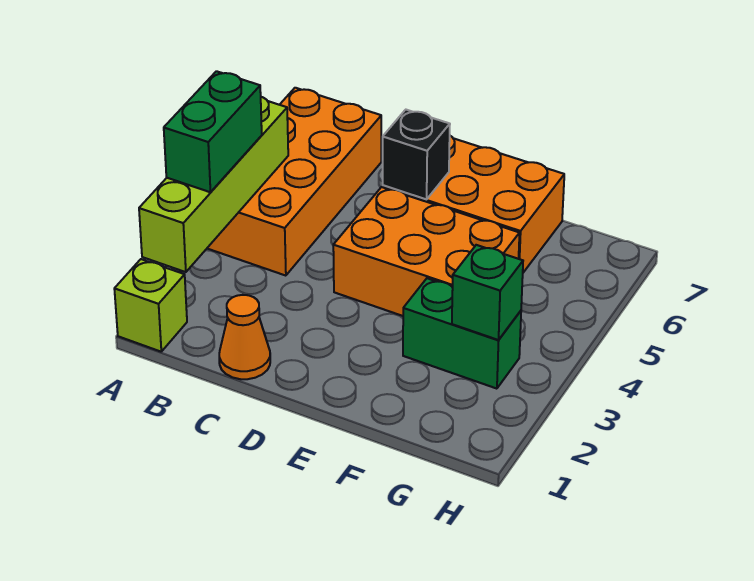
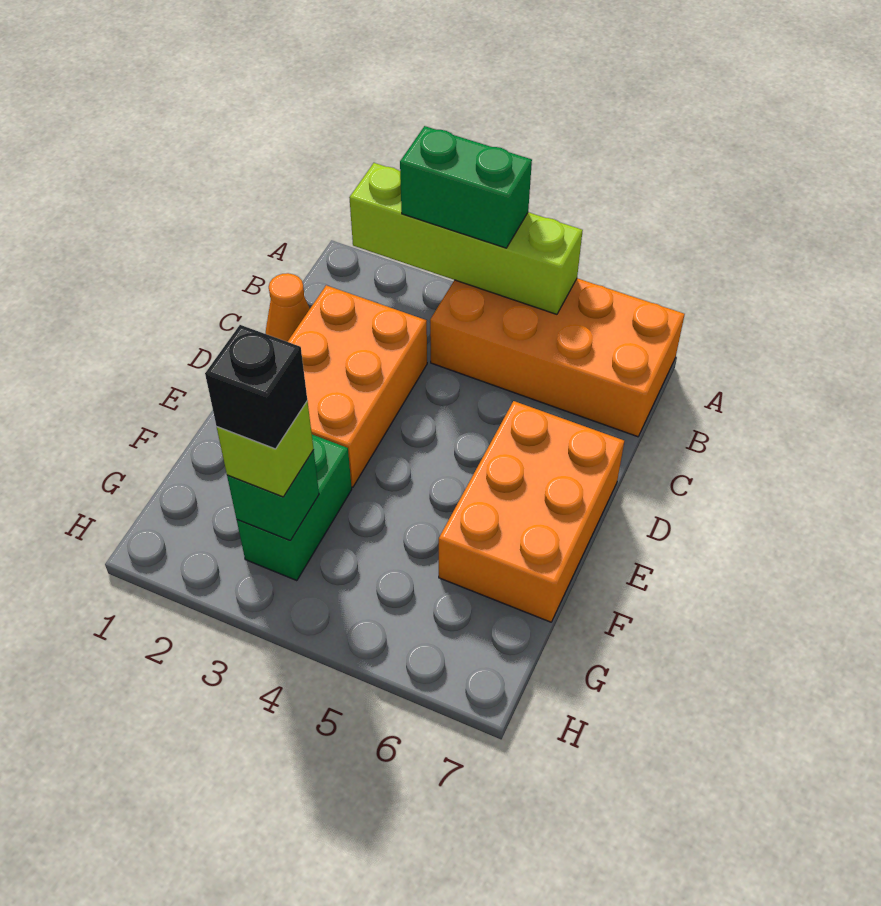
lime brick A1 level 1 -> lime brick G3 level 3
orange brick D4:F5 level 1 -> orange brick C2:E3 level 1
black brick D6 level 2 -> black brick G3 level 4

